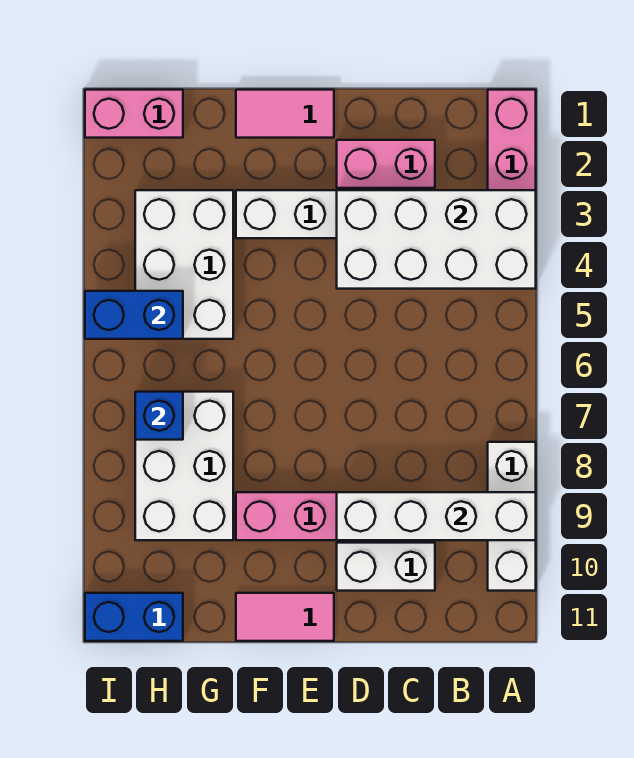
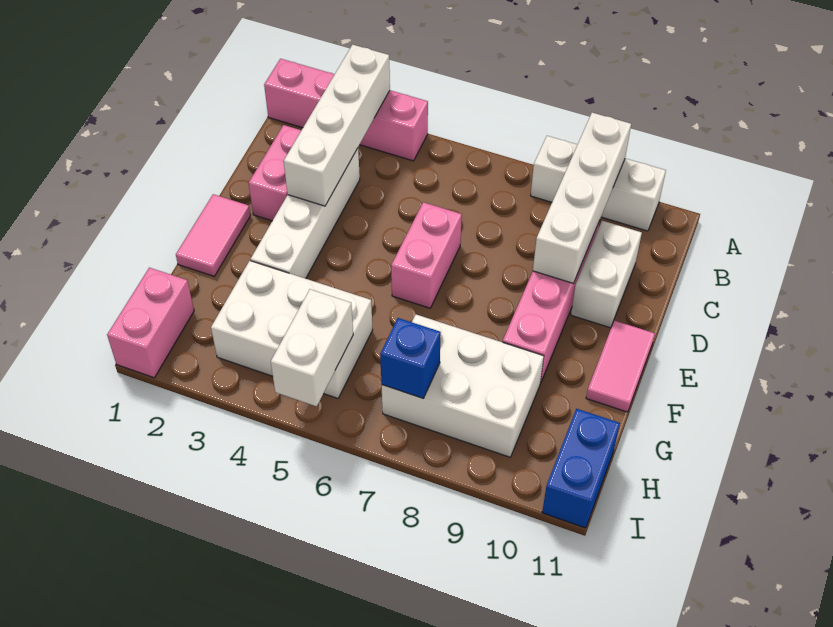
white brick A3:D4 level 2 -> white brick A3:D3 level 2
none -> pink brick D6:E6 level 1
blue brick H5:I5 level 2 -> white brick H5:I5 level 2

